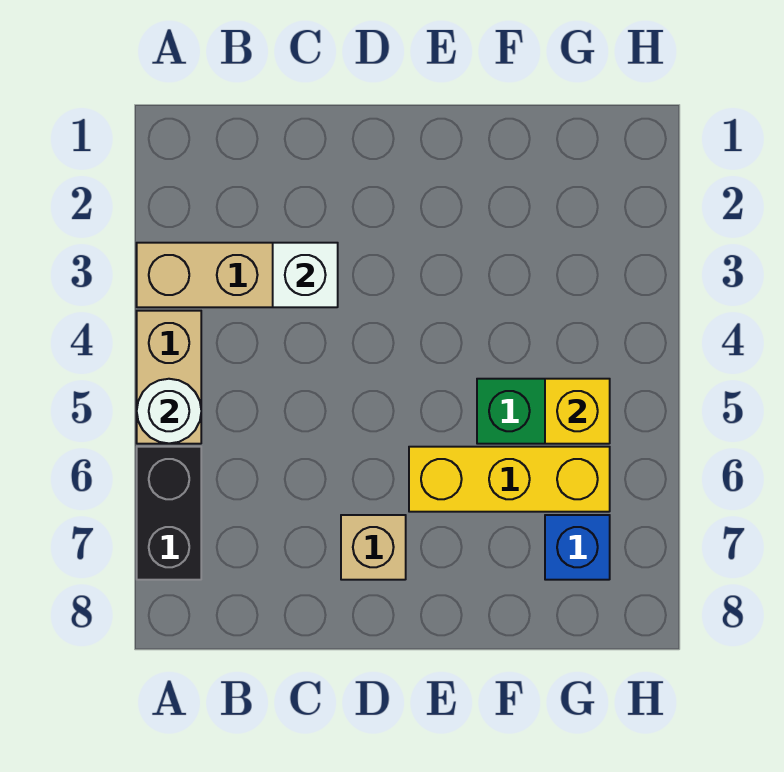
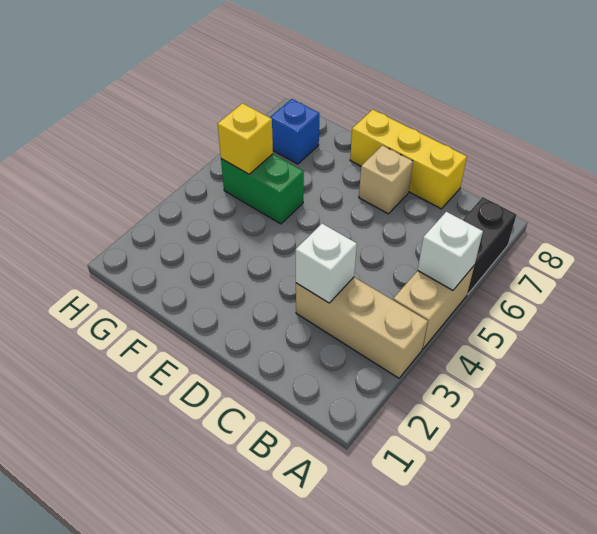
white round brick A5 level 2 -> white brick A5 level 2
yellow brick E6:G6 level 1 -> yellow brick C8:E8 level 1

